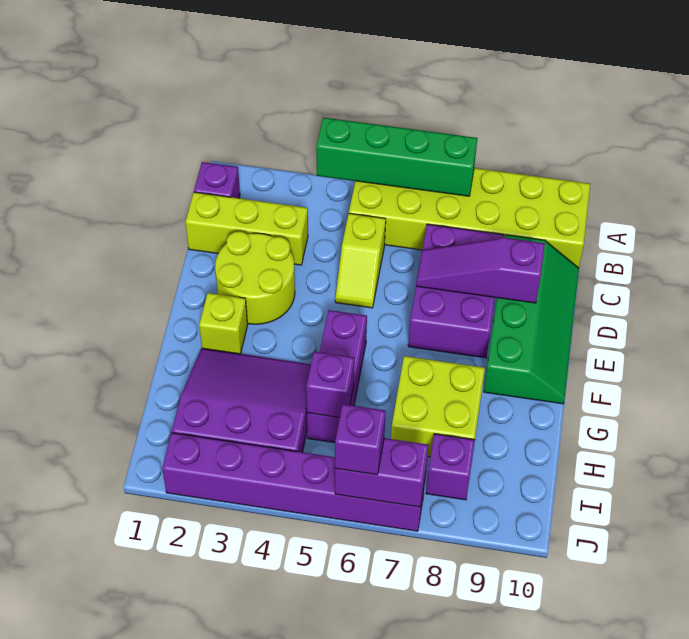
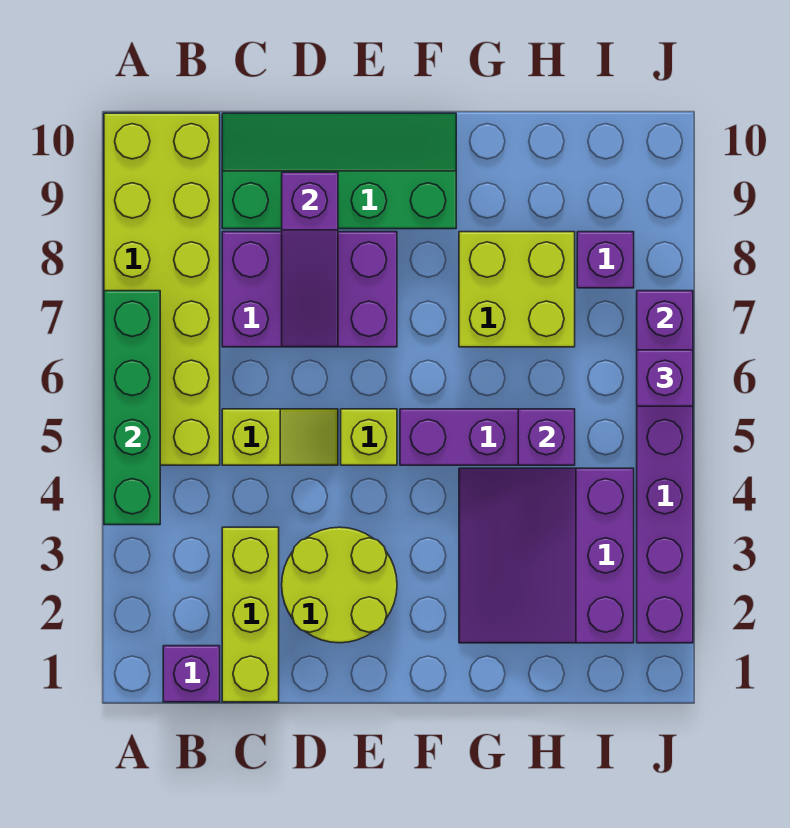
lime brick F2 level 1 -> lime brick E5 level 1

